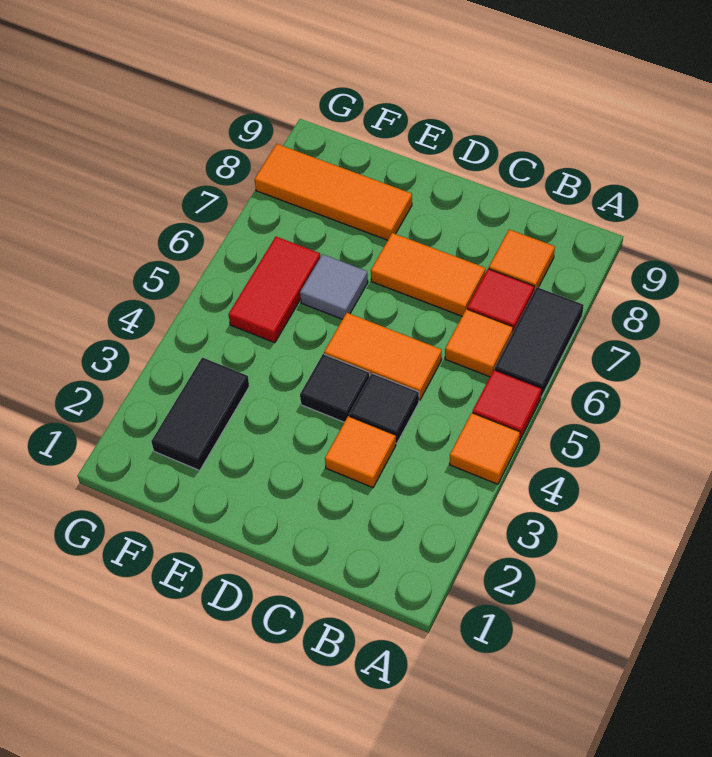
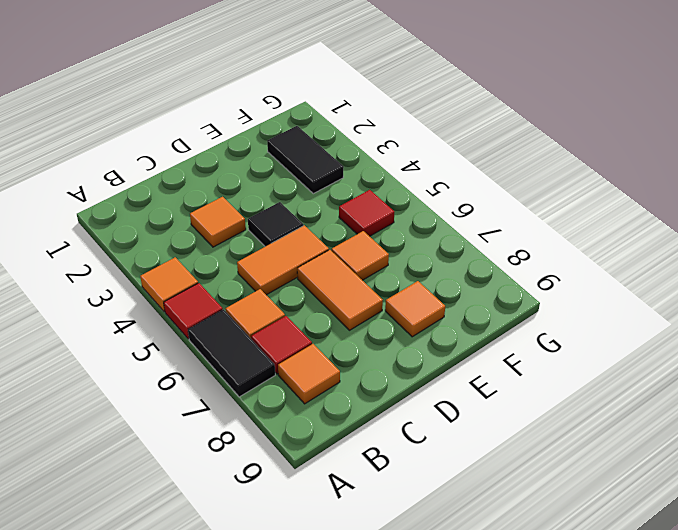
black tile C4 level 1 -> none
orange tile C7:D7 level 1 -> orange tile D6:D7 level 1
grey tile E6 level 1 -> orange tile E6 level 1
orange tile E8:G8 level 1 -> orange tile E8 level 1
red tile F5:F6 level 1 -> red tile F5 level 1

